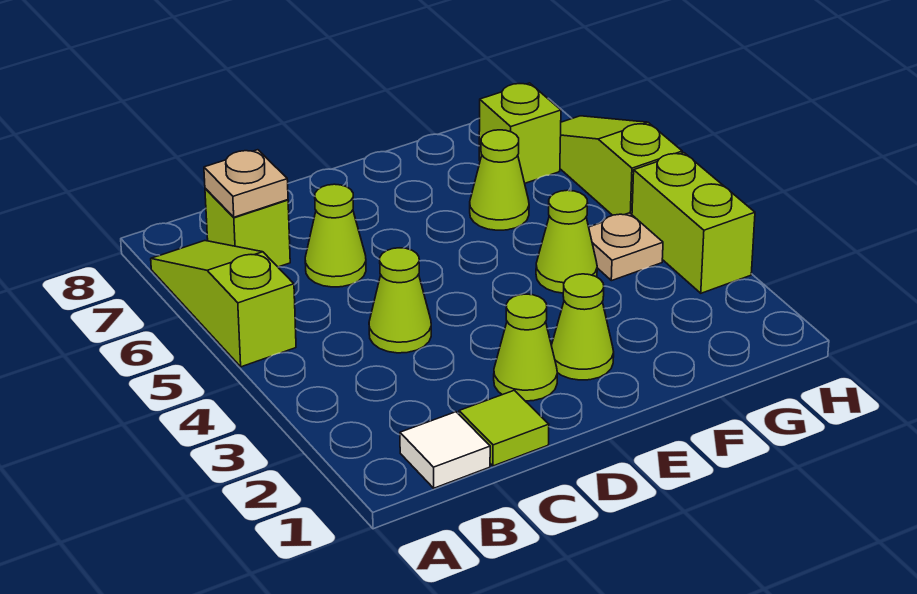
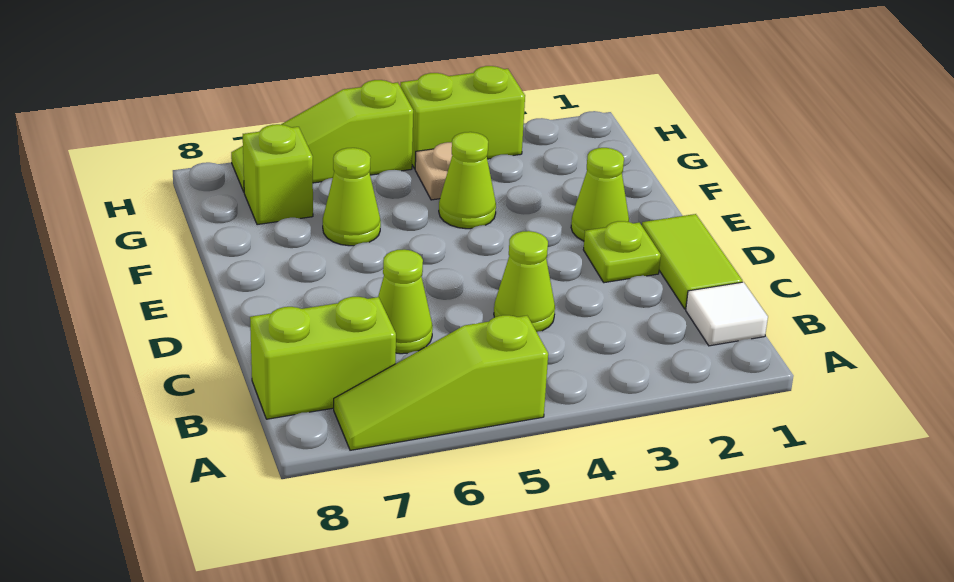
lime brick B7 level 1 -> lime brick B7:B8 level 1
tan plate B7 level 2 -> none
lime tile C1 level 1 -> lime tile C1:D1 level 1
lime cone D2 level 1 -> lime plate D2 level 1

